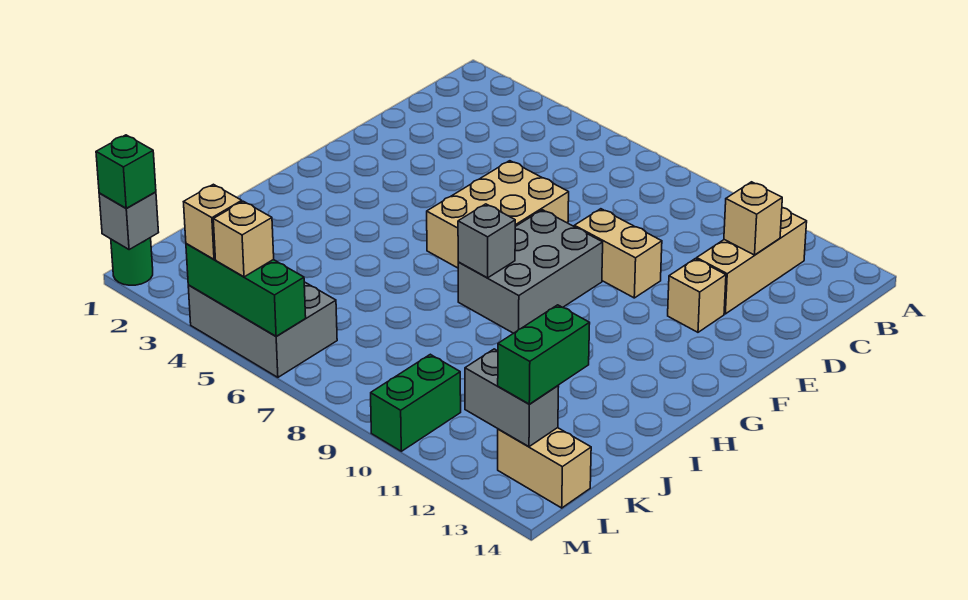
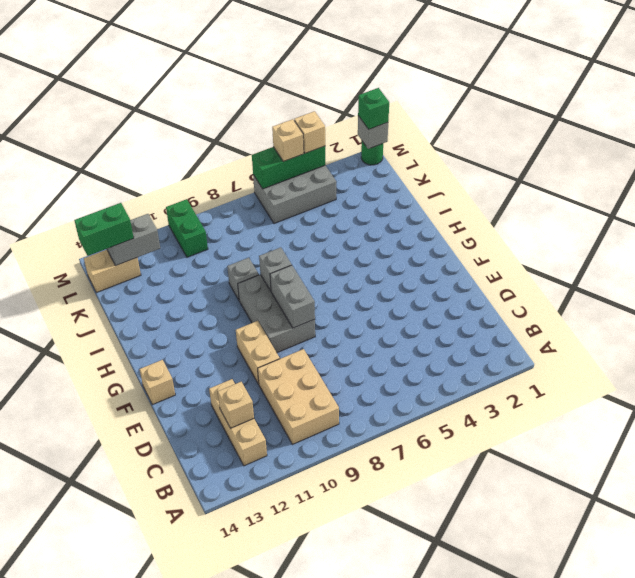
tan brick E6:G7 level 1 -> tan brick B9:D10 level 1
tan brick E9:E10 level 1 -> tan brick E10:F10 level 1
tan brick E12 level 1 -> tan brick F14 level 1
none -> grey brick F8:G8 level 2
none -> grey brick I9 level 1
green brick K13:L13 level 3 -> green brick L13:L14 level 3

